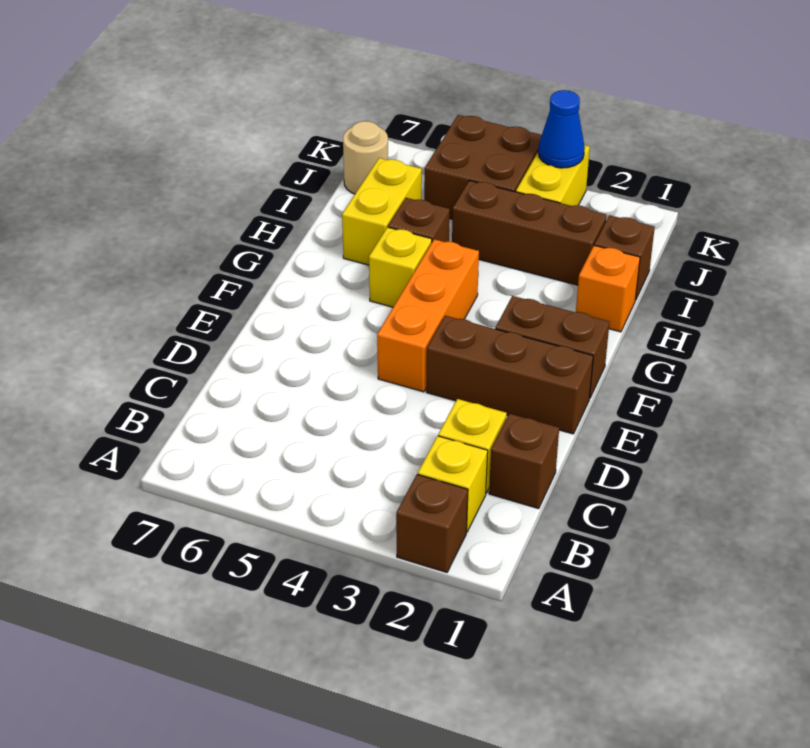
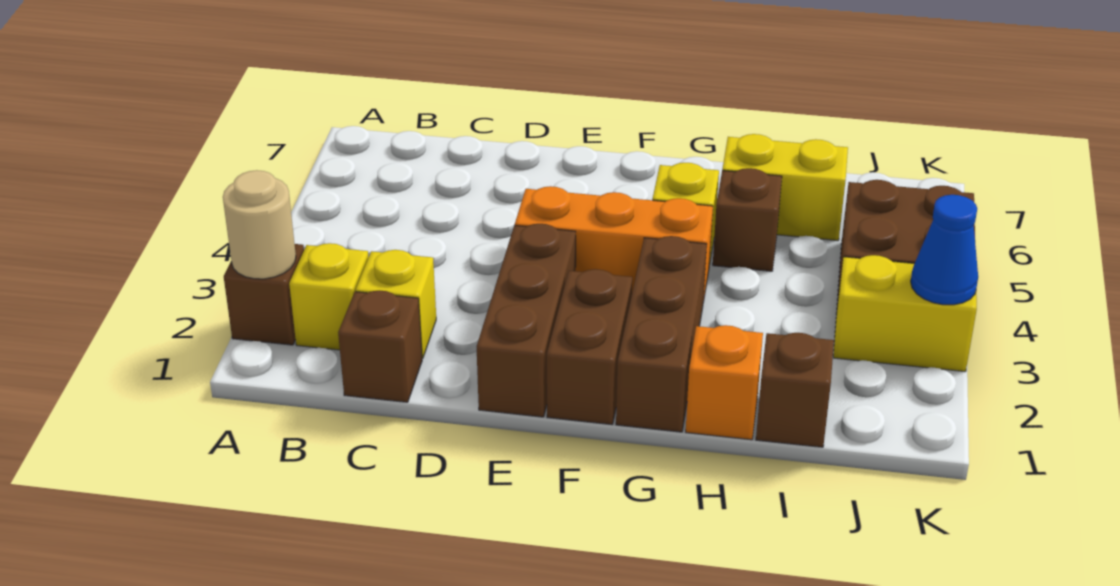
brown brick I2:I4 level 1 -> brown brick G1:G3 level 1
tan round brick J7 level 1 -> tan round brick A2 level 2

